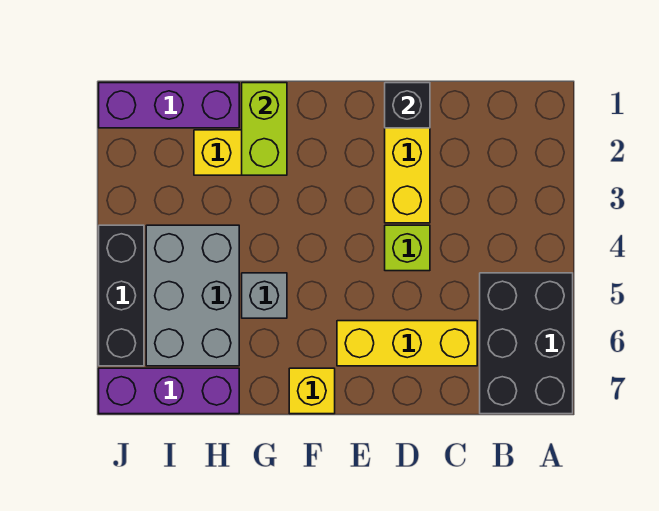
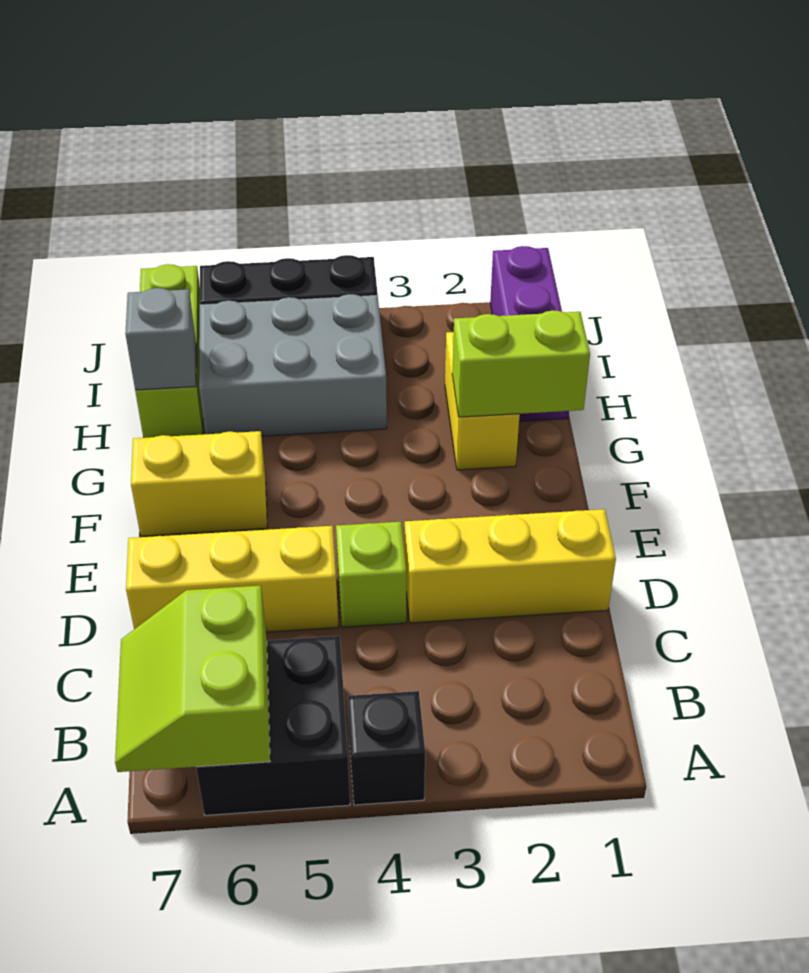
black brick A5:B7 level 1 -> black brick A5:B6 level 1
none -> lime slope A6:B7 level 2 top 6
yellow brick C6:E6 level 1 -> yellow brick D5:D7 level 1
black brick D1 level 2 -> black brick A4 level 1
yellow brick F7 level 1 -> yellow brick F6:F7 level 1
grey brick G5 level 1 -> grey brick H7 level 2
purple brick H7:J7 level 1 -> lime brick H7:J7 level 1

